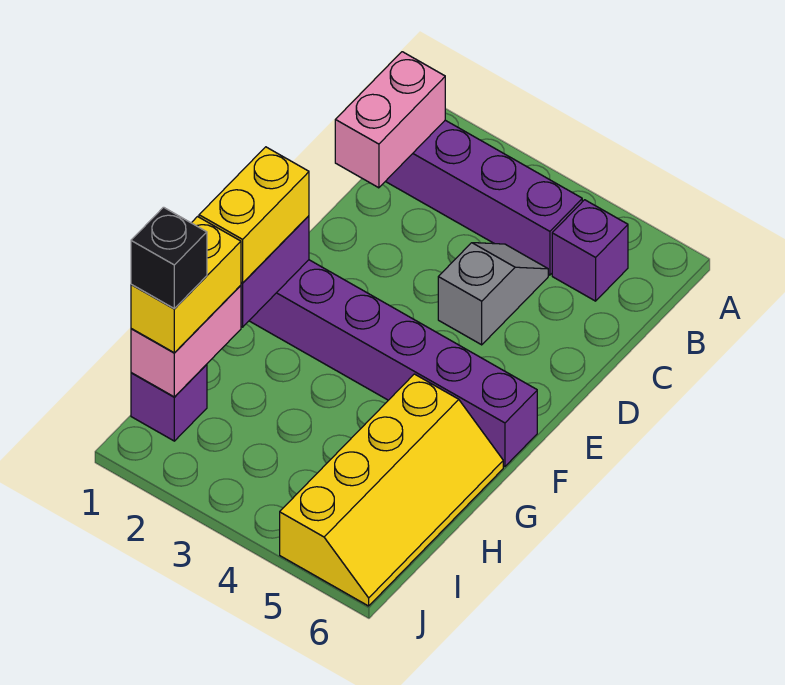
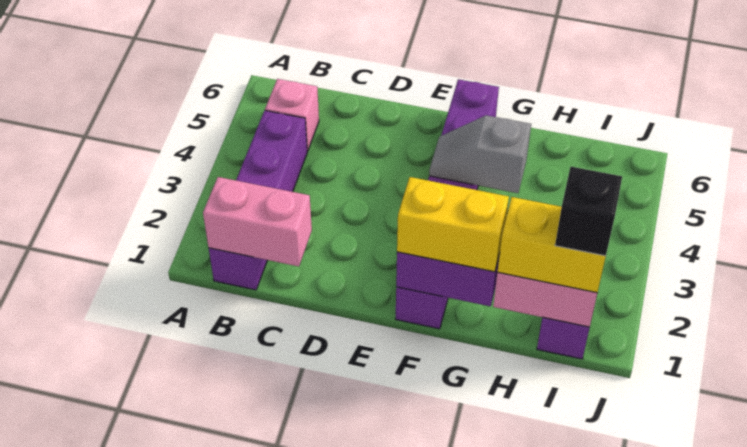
purple brick B5 level 1 -> pink brick B5 level 1
grey slope C4:D4 level 1 top D -> grey slope F4:G4 level 2 top G
yellow slope G5:J6 level 1 top 5 -> none

